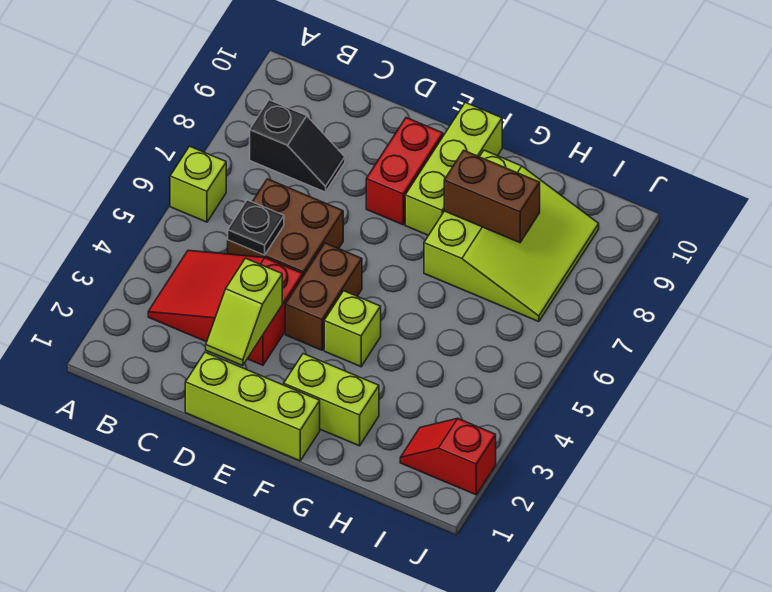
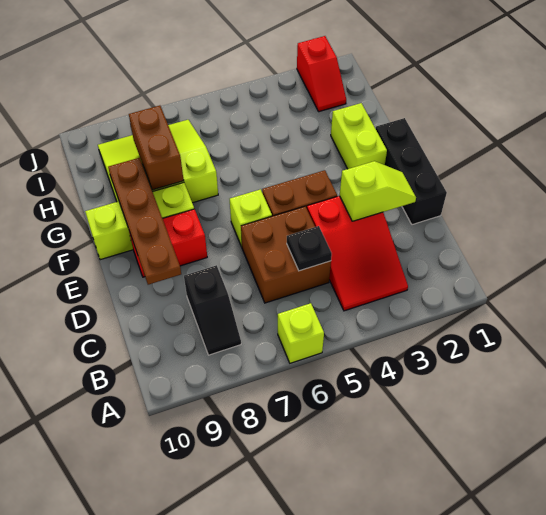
black slope B8:C8 level 1 top B -> black slope B8:C8 level 1 top C
lime brick D1:F1 level 1 -> black brick D1:F1 level 1
none -> brown plate D9:G9 level 2
lime brick F4 level 1 -> lime brick E6 level 1

